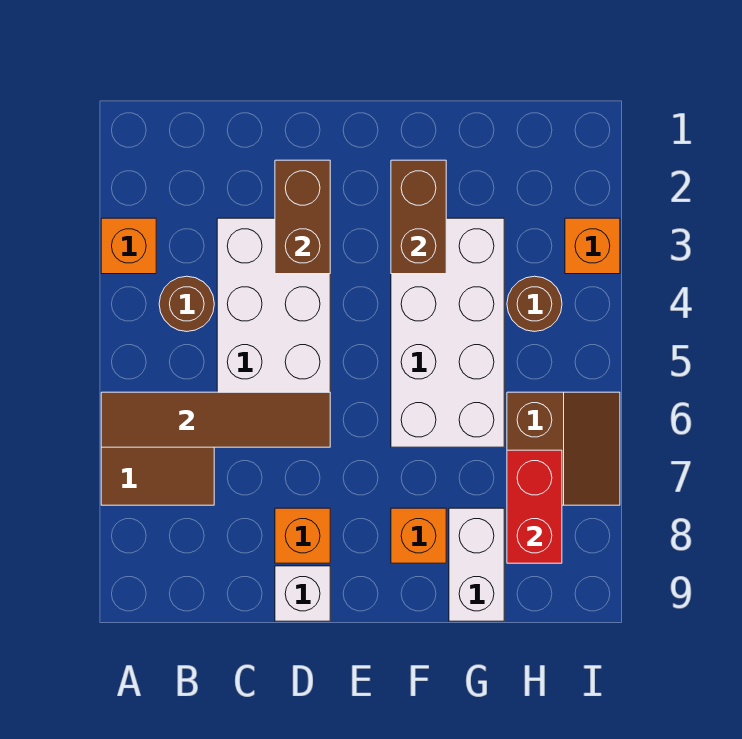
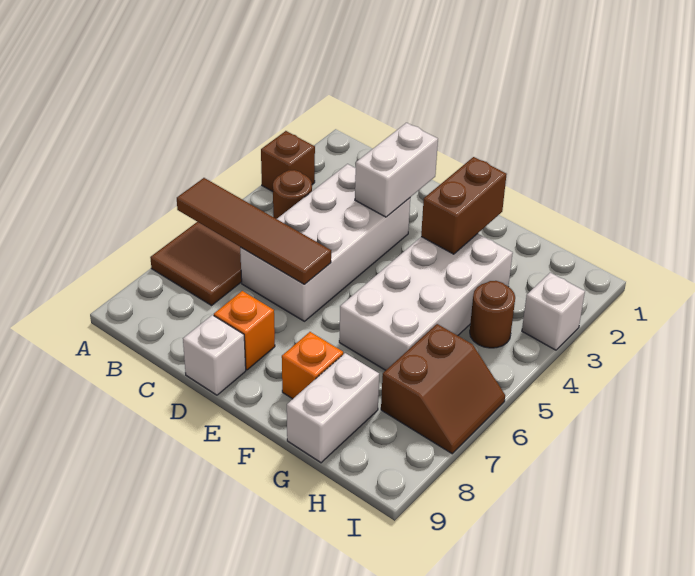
orange brick A3 level 1 -> brown brick A3 level 1
brown brick D2:D3 level 2 -> white brick D2:D3 level 2
red brick H7:H8 level 2 -> none
orange brick I3 level 1 -> white brick I3 level 1

